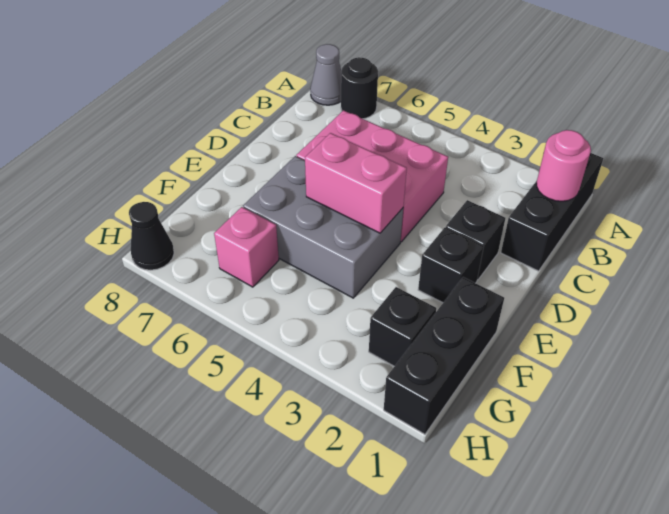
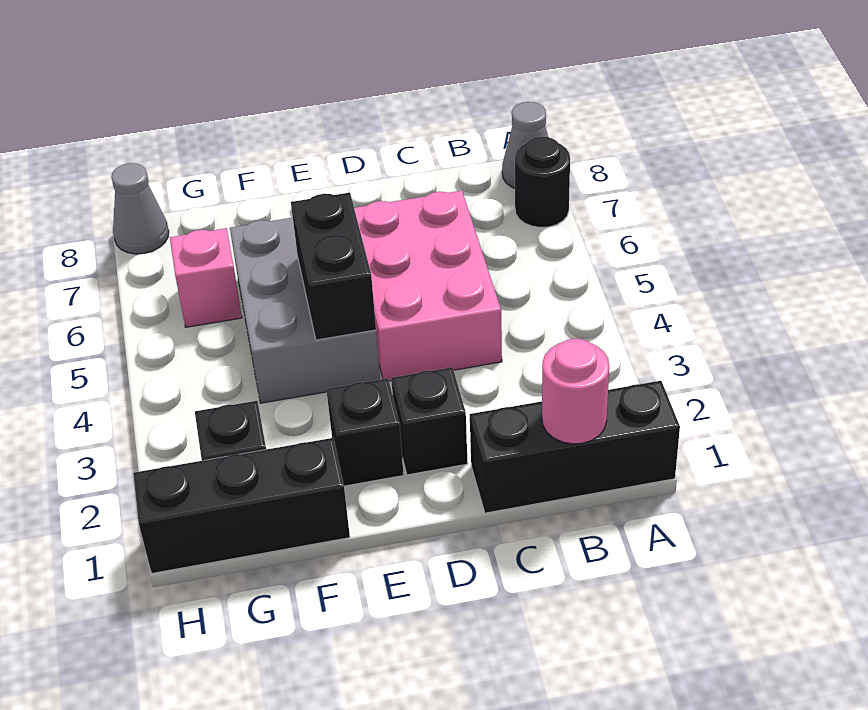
pink brick E4:E5 level 2 -> black brick E4:E5 level 2
black cone H8 level 1 -> grey cone H8 level 1

